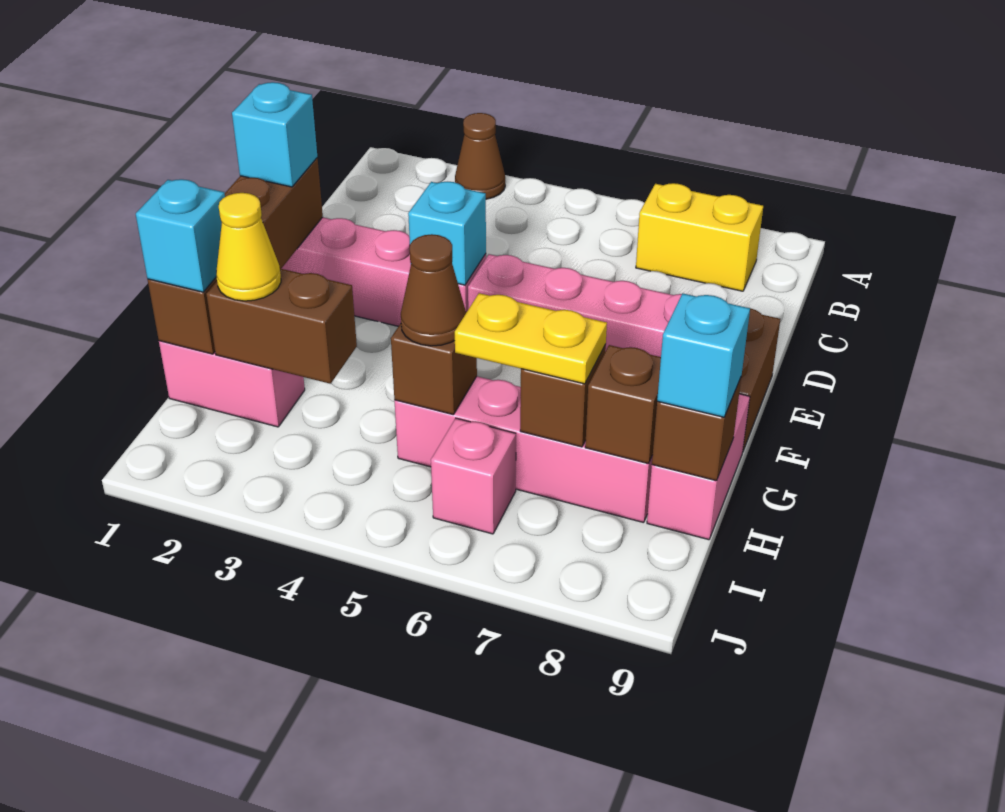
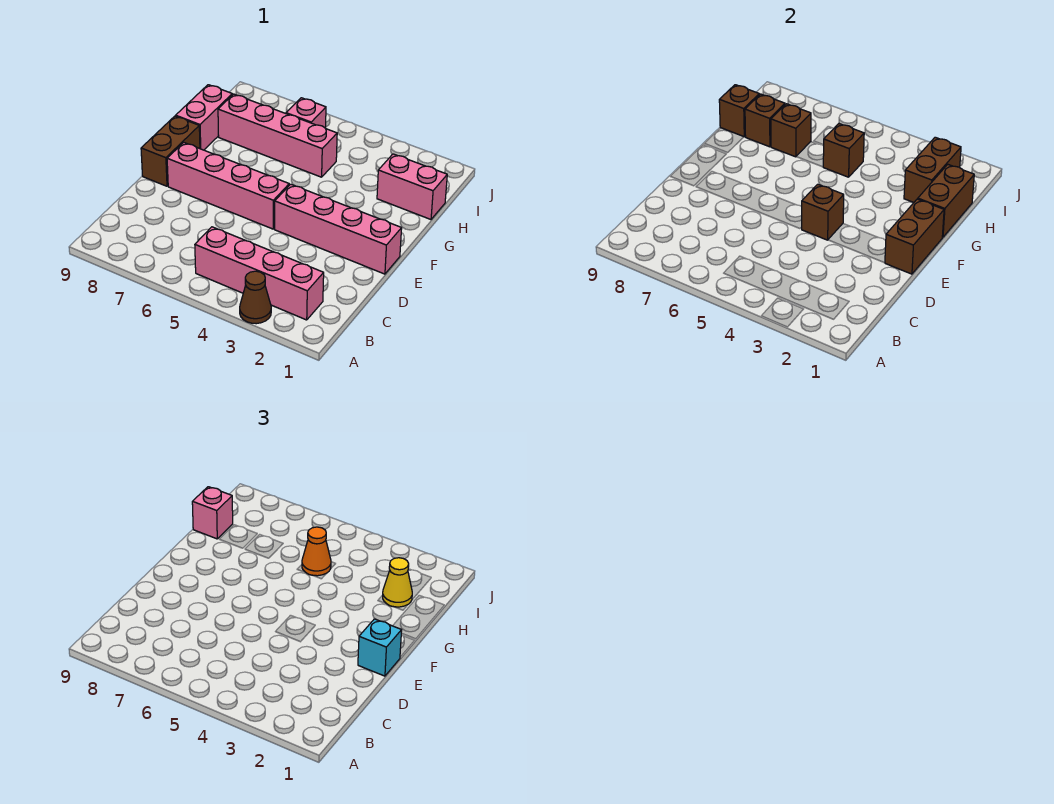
none -> pink brick B2:B5 level 1
yellow brick B7:B8 level 1 -> none
cyan brick E4 level 2 -> brown brick E4 level 2
cyan brick H1 level 3 -> none
brown brick H2:H3 level 2 -> brown brick H2:I2 level 2
brown cone H5 level 3 -> orange cone H5 level 3
yellow plate H6:H7 level 3 -> none
cyan brick H9 level 3 -> pink brick H9 level 3

